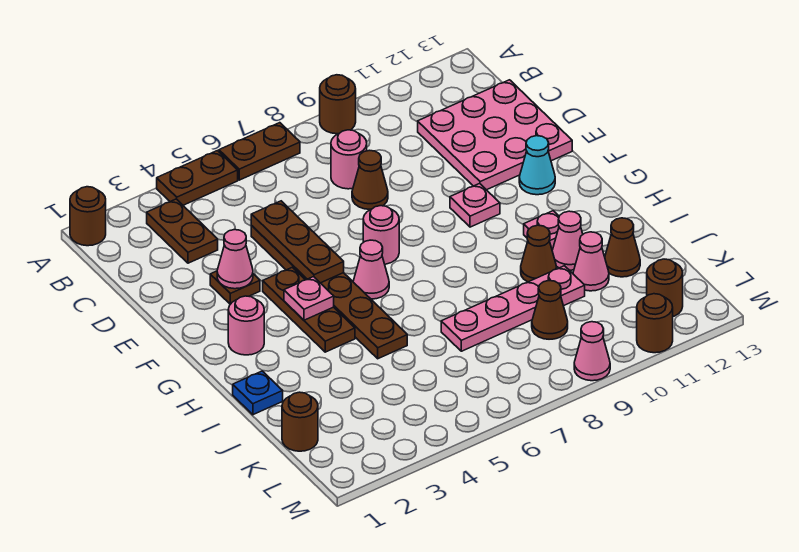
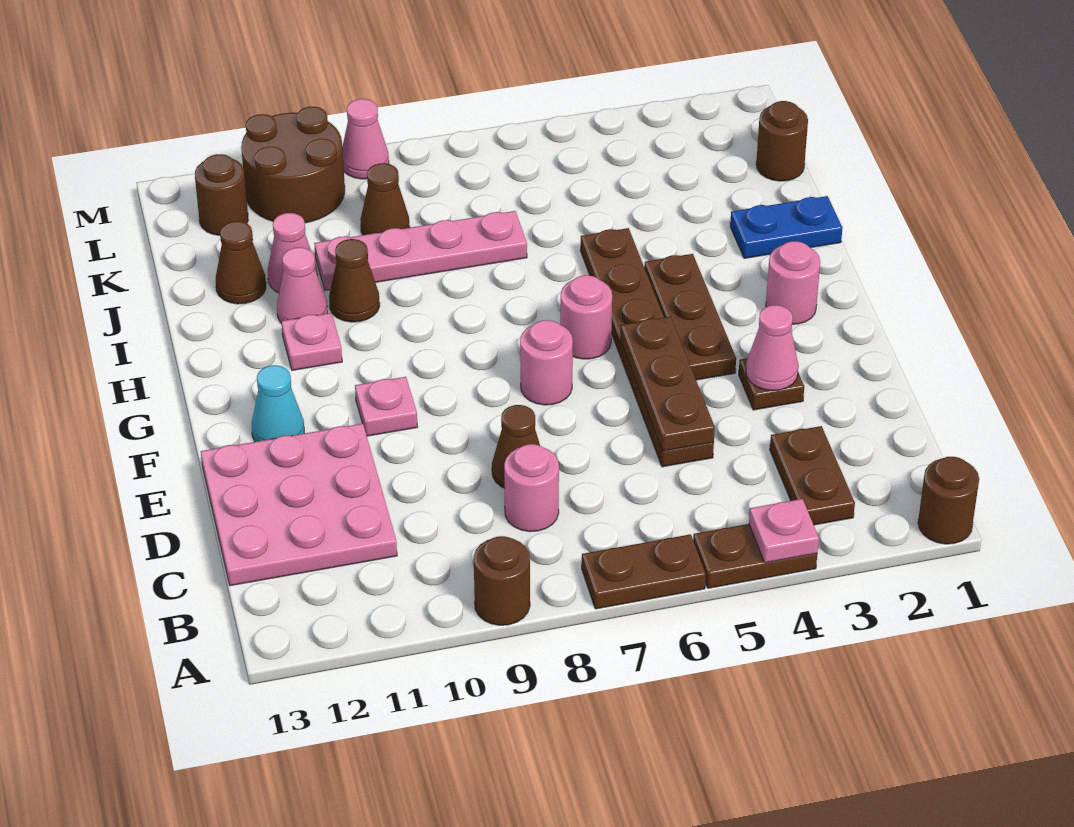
pink plate G4 level 2 -> pink plate A4 level 2
pink cone G6 level 1 -> pink round brick G6 level 1
blue plate I1 level 1 -> blue plate I1:I2 level 1
brown round brick M11 level 1 -> brown round brick L10:M11 level 1

